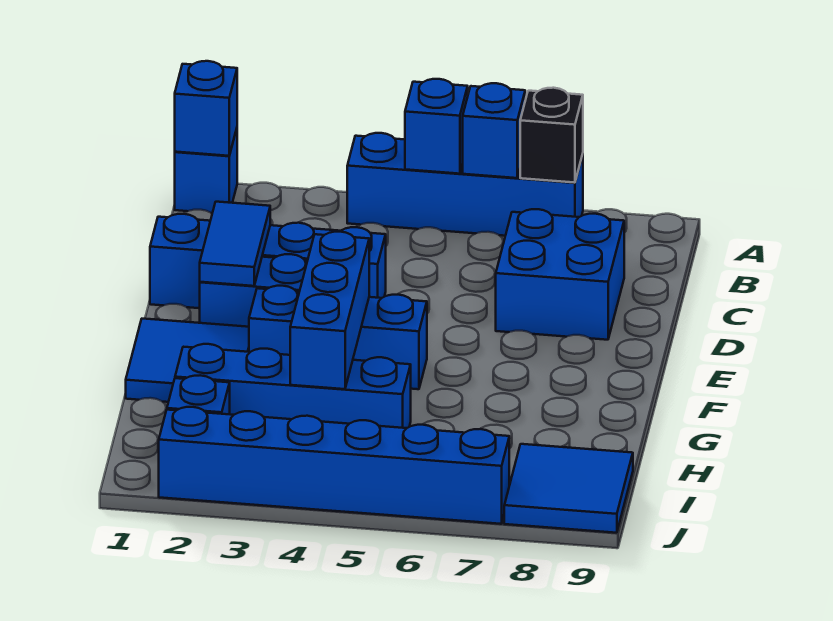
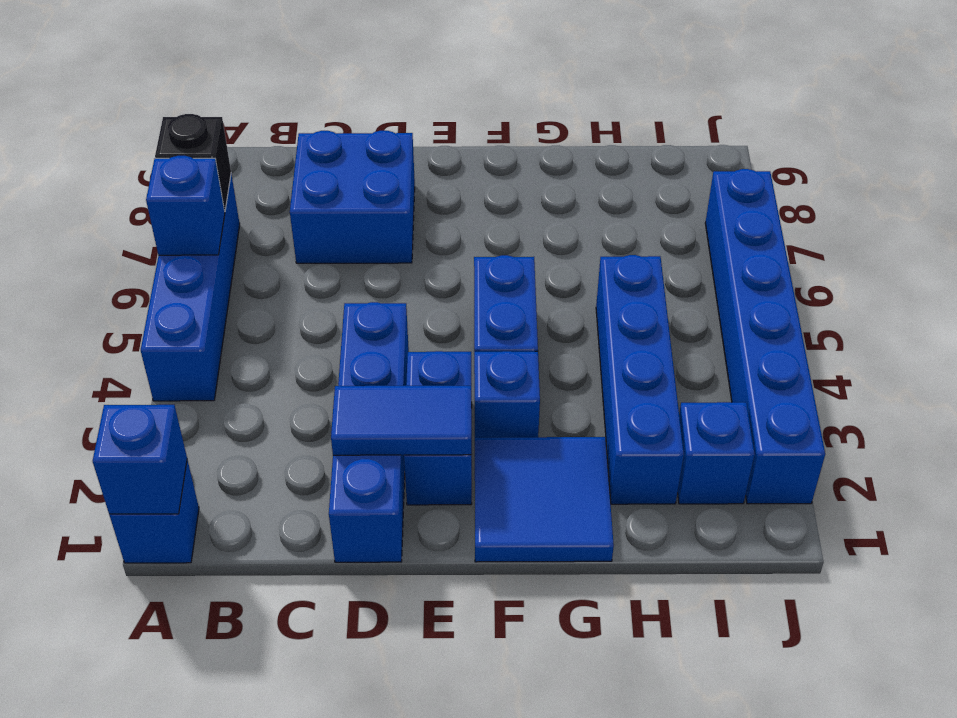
blue brick A5 level 2 -> none
blue brick F4:H4 level 2 -> none
blue tile I8:J9 level 1 -> none

